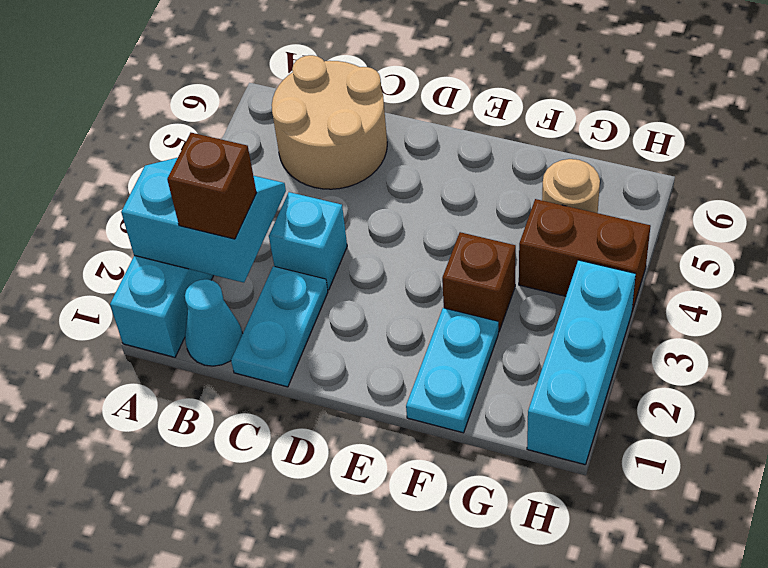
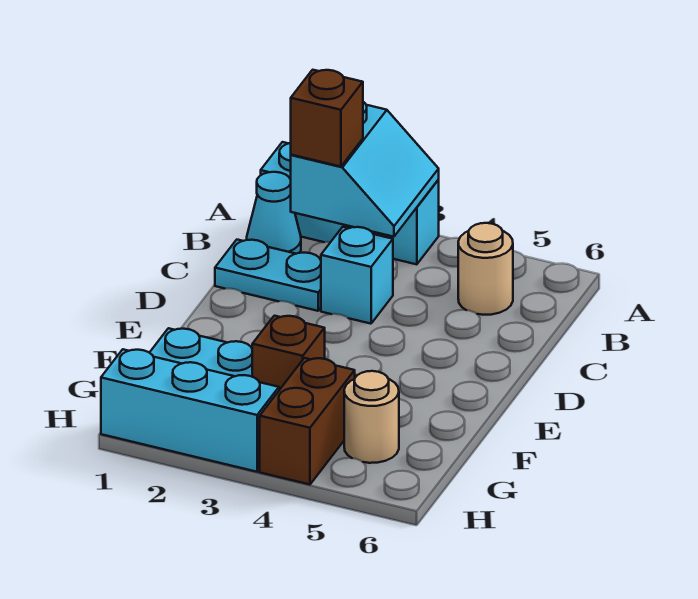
tan round brick B5:C6 level 1 -> tan round brick B5 level 1

